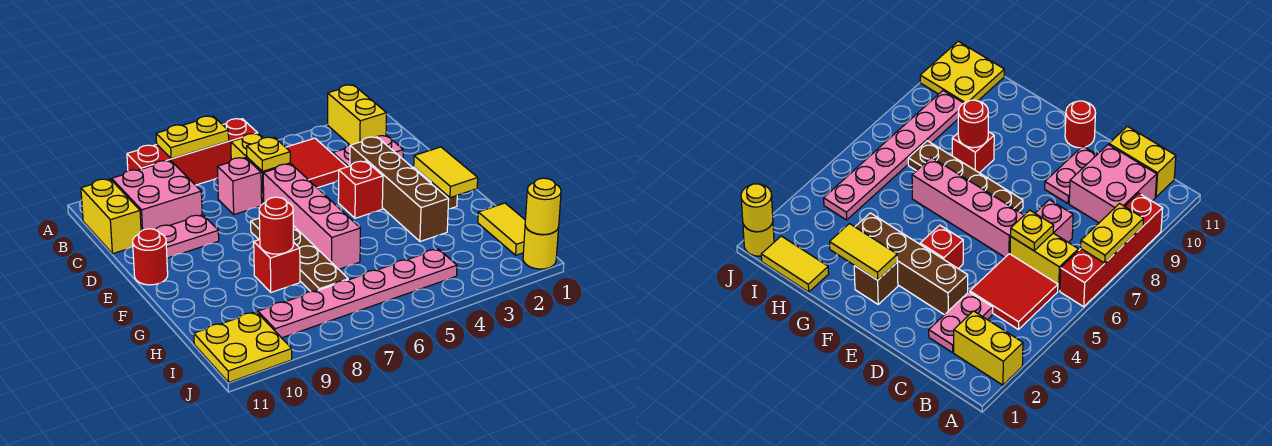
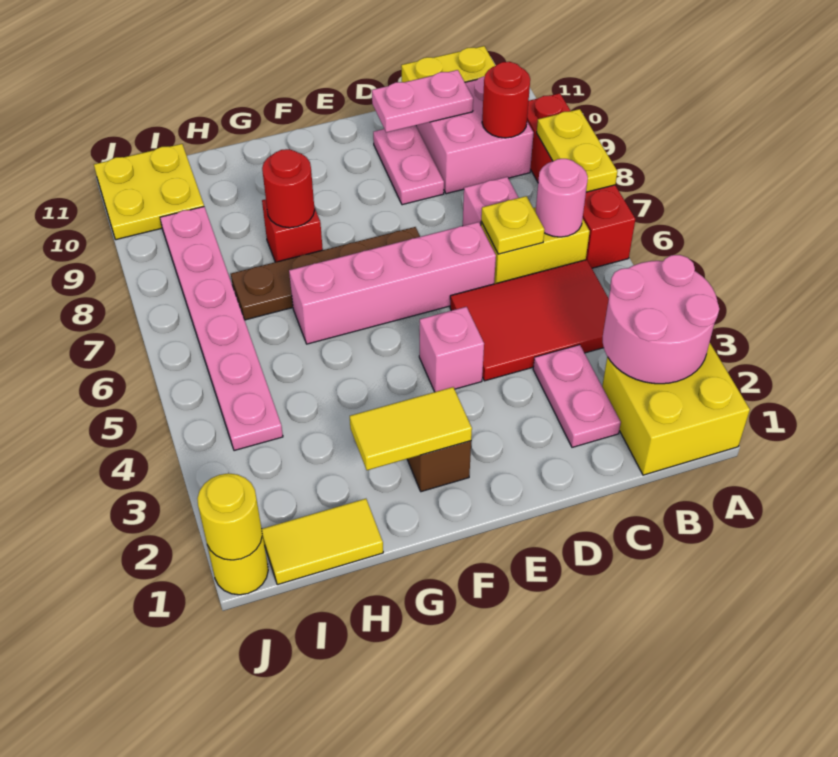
yellow brick A2:B2 level 1 -> yellow brick A1:B2 level 1
none -> pink round brick A2:B3 level 2
red tile B4:C5 level 1 -> red tile B4:D5 level 1
none -> pink round brick B6 level 2
none -> pink plate C10:D10 level 2
brown brick D3:G3 level 1 -> none
red brick E4 level 1 -> pink brick E4 level 1
red round brick E11 level 1 -> red round brick B9 level 2

